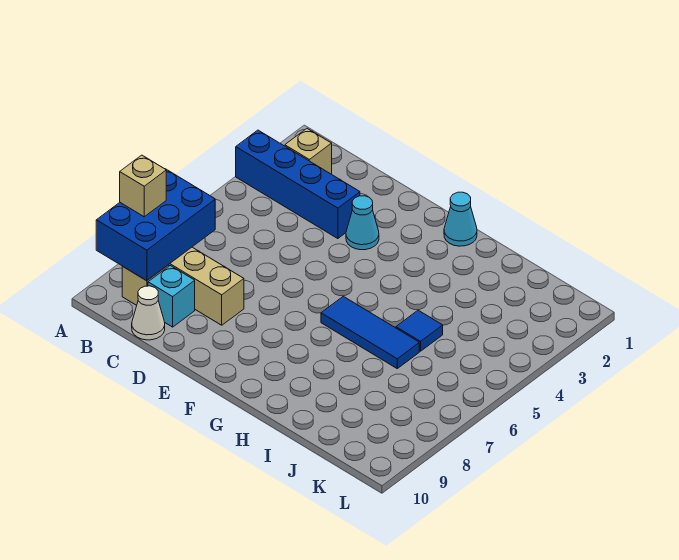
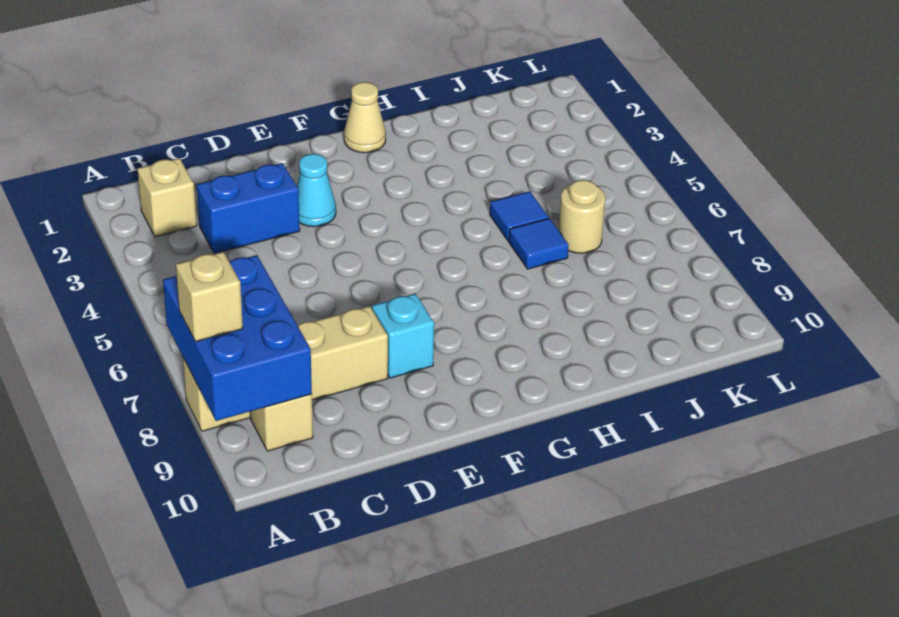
blue brick A3:D3 level 1 -> blue brick C3:D3 level 1
cyan brick C9 level 1 -> cyan brick E8 level 1
white cone C10 level 1 -> none
cyan cone G1 level 1 -> tan cone G1 level 1
blue tile G6:I6 level 1 -> blue tile I6 level 1
none -> tan round brick J6 level 1

